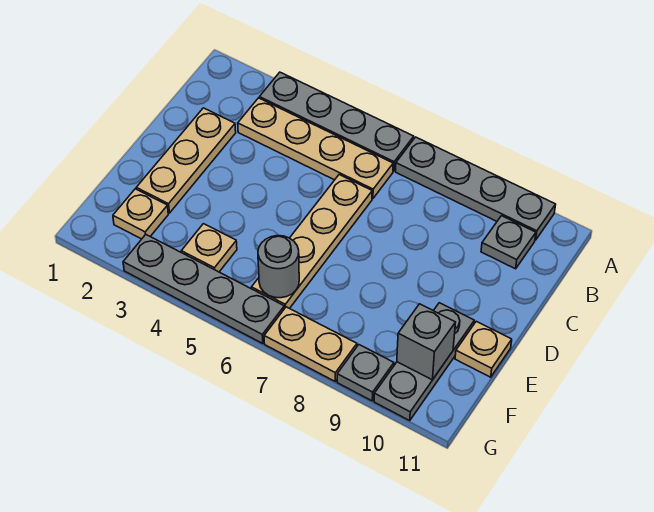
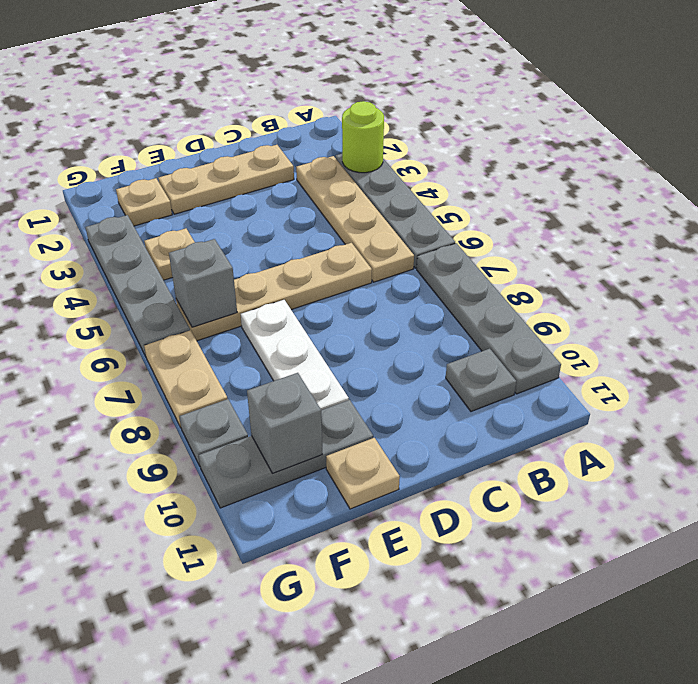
none -> lime round brick A3 level 2
none -> white plate E7:E9 level 1
grey round brick F6 level 2 -> grey brick F6 level 2

